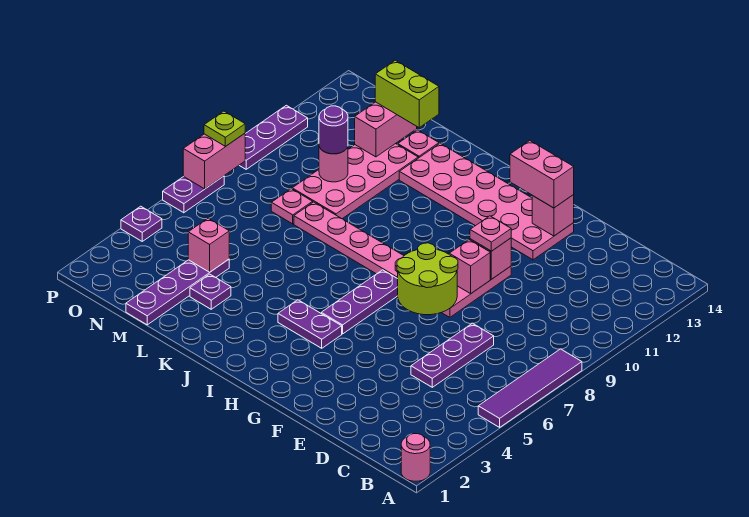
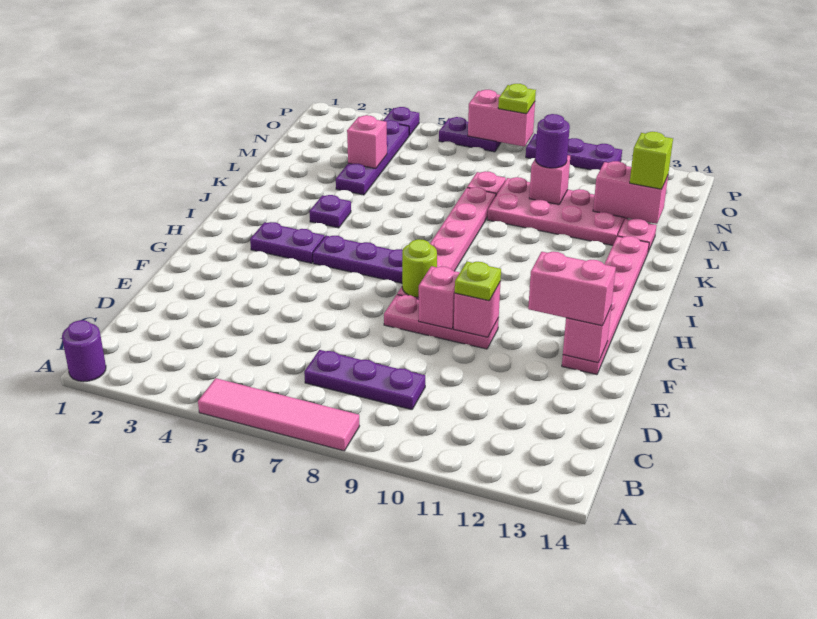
pink round brick A1 level 1 -> purple round brick A1 level 1
purple tile A5:A8 level 1 -> pink tile A5:A8 level 1
purple plate D5:D7 level 1 -> purple plate C7:C9 level 1
lime round brick F7:G8 level 2 -> lime round brick G8 level 2
pink plate F10 level 3 -> lime plate F10 level 3
pink plate F12:K13 level 1 -> pink plate F13:K13 level 1
pink brick F13:G13 level 3 -> pink brick F12:F13 level 3
purple plate H4:I4 level 1 -> purple plate H3:H4 level 1
purple plate L3 level 1 -> purple plate J4 level 1
lime brick L13:M13 level 3 -> lime brick M13 level 3
purple plate M1:M4 level 1 -> purple plate L4:O4 level 1
pink round brick M10 level 2 -> pink brick M10 level 2

